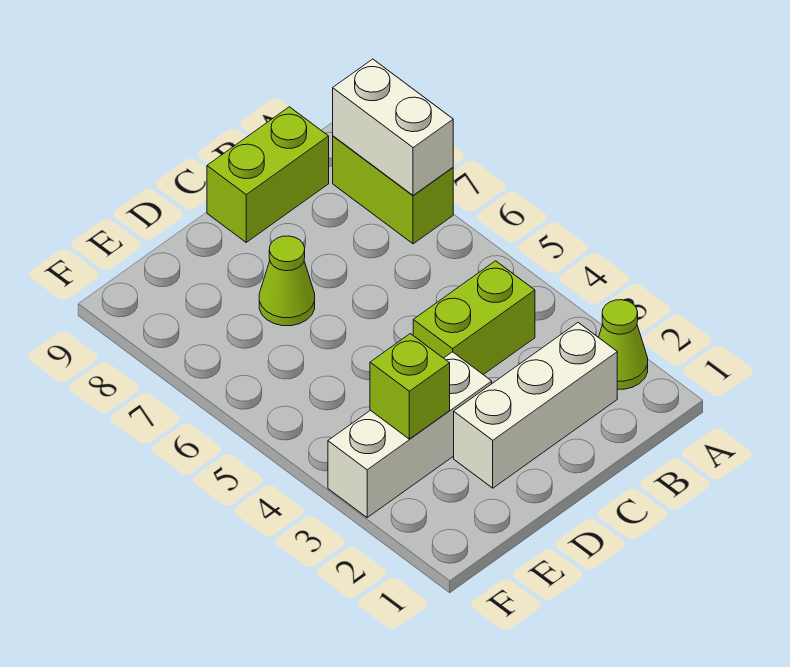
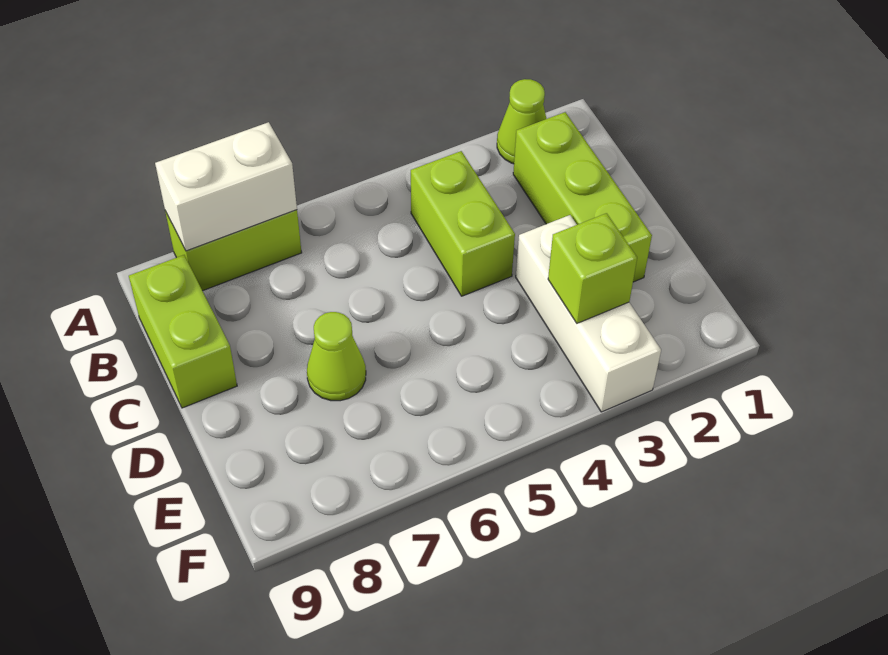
white brick B2:D2 level 1 -> lime brick B2:D2 level 1

